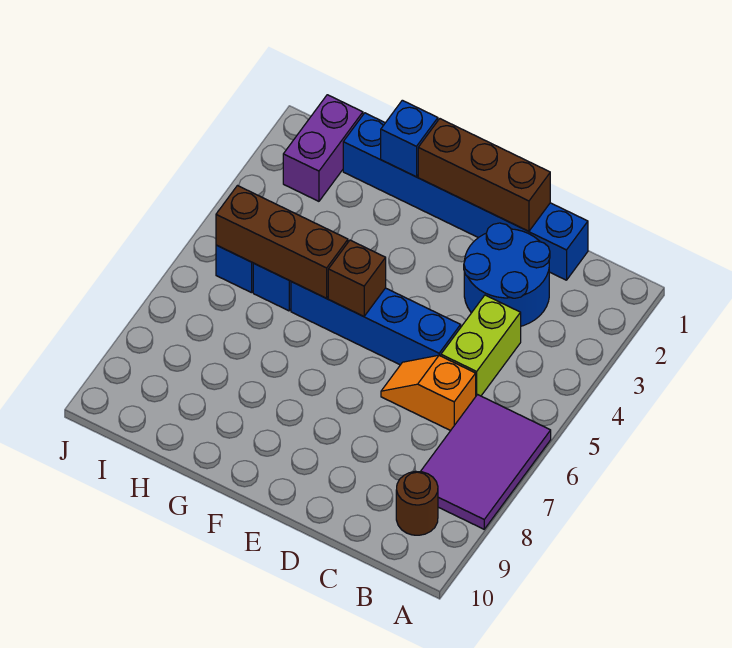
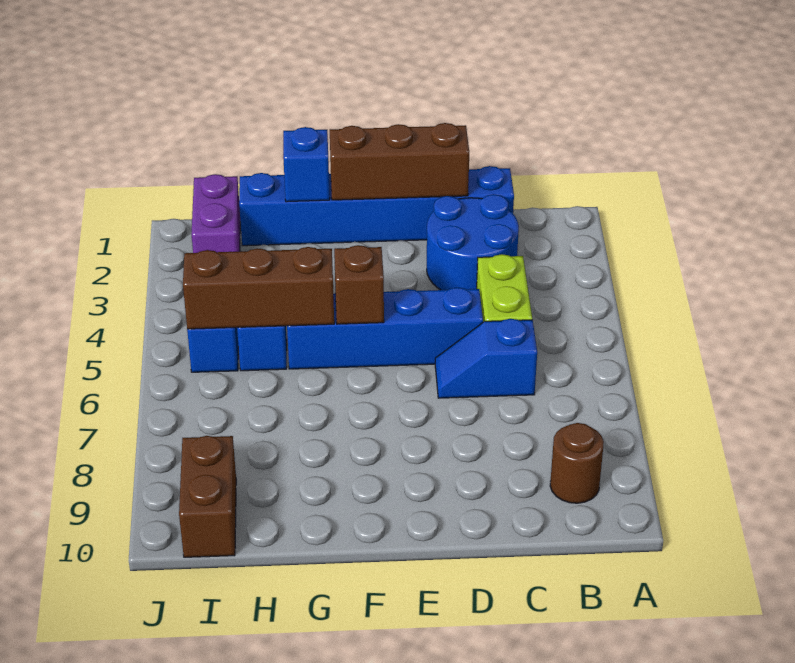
purple tile A6:B8 level 1 -> none
orange slope C6:D6 level 1 top C -> blue slope C6:D6 level 1 top C
none -> brown brick I9:I10 level 1

